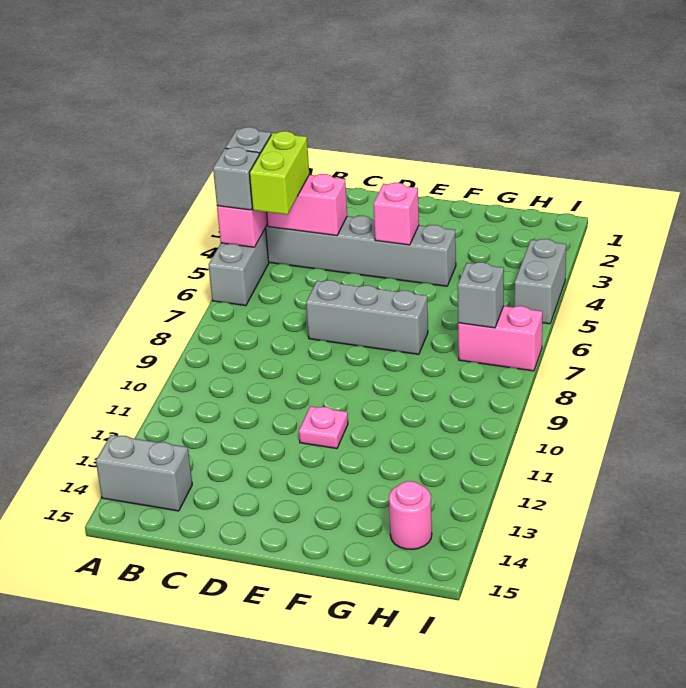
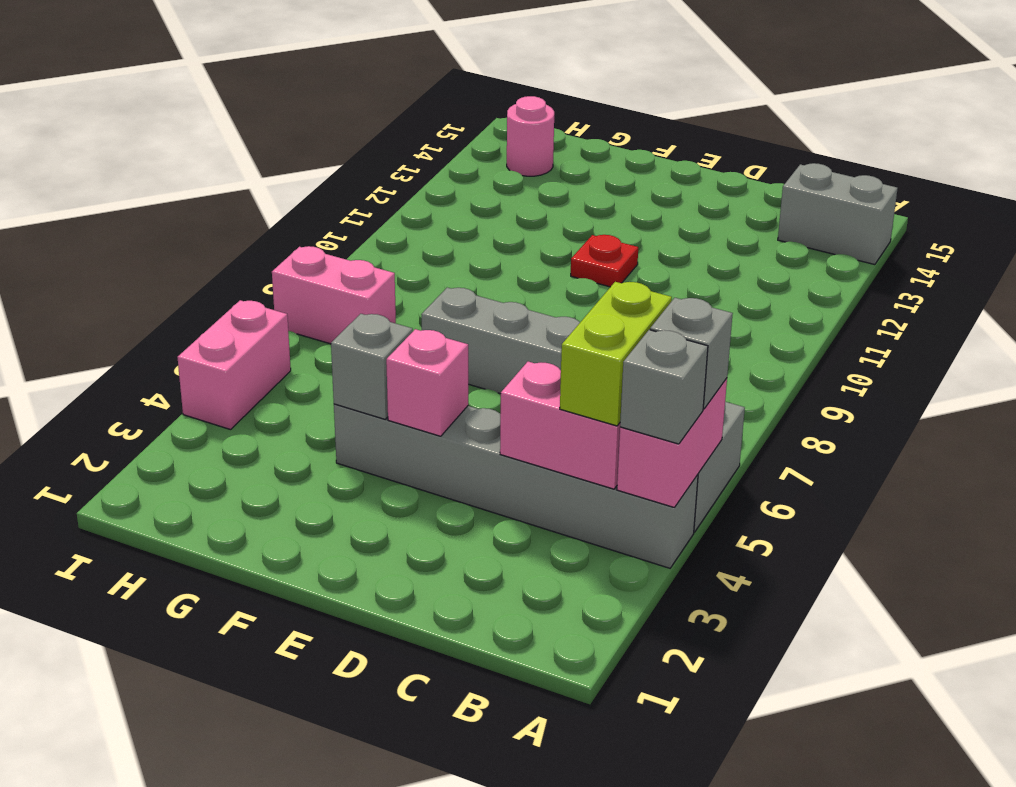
pink plate E11 level 1 -> red plate E11 level 1
grey brick H7 level 2 -> grey brick F4 level 2
grey brick I4:I5 level 1 -> pink brick I4:I5 level 1

